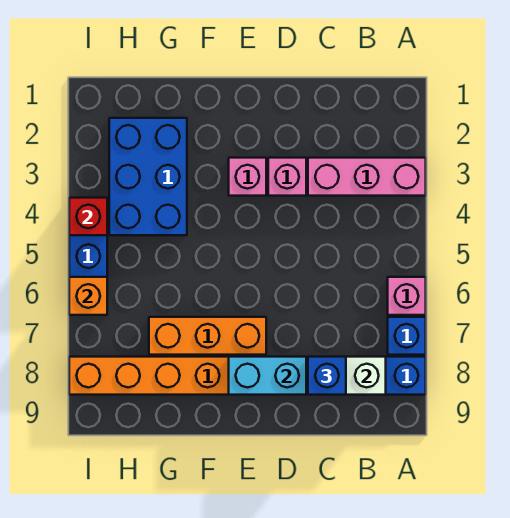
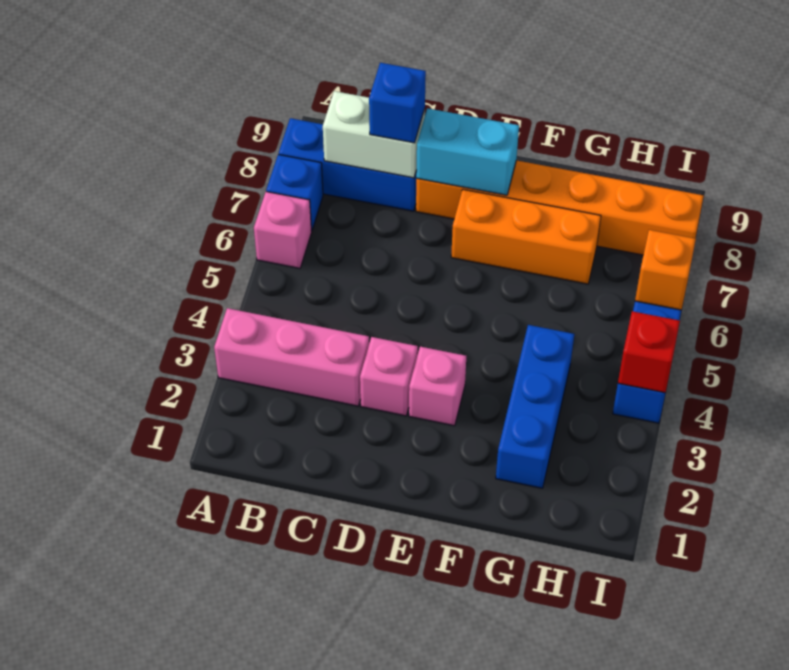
blue brick G2:H4 level 1 -> blue brick G2:G4 level 1

